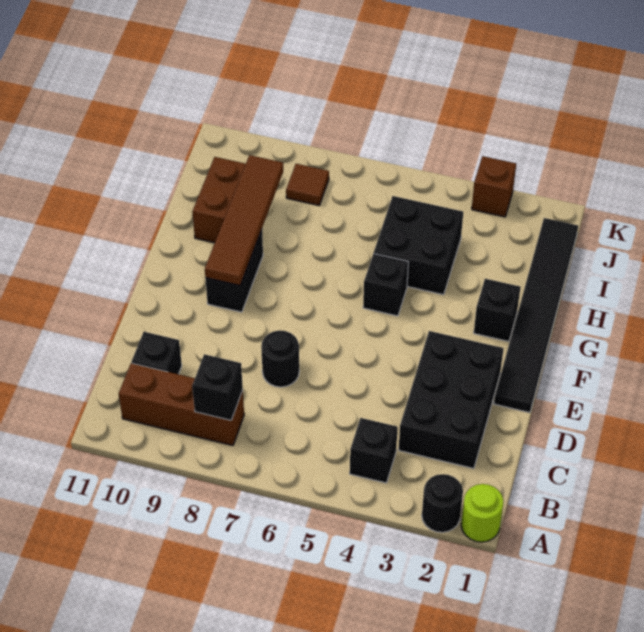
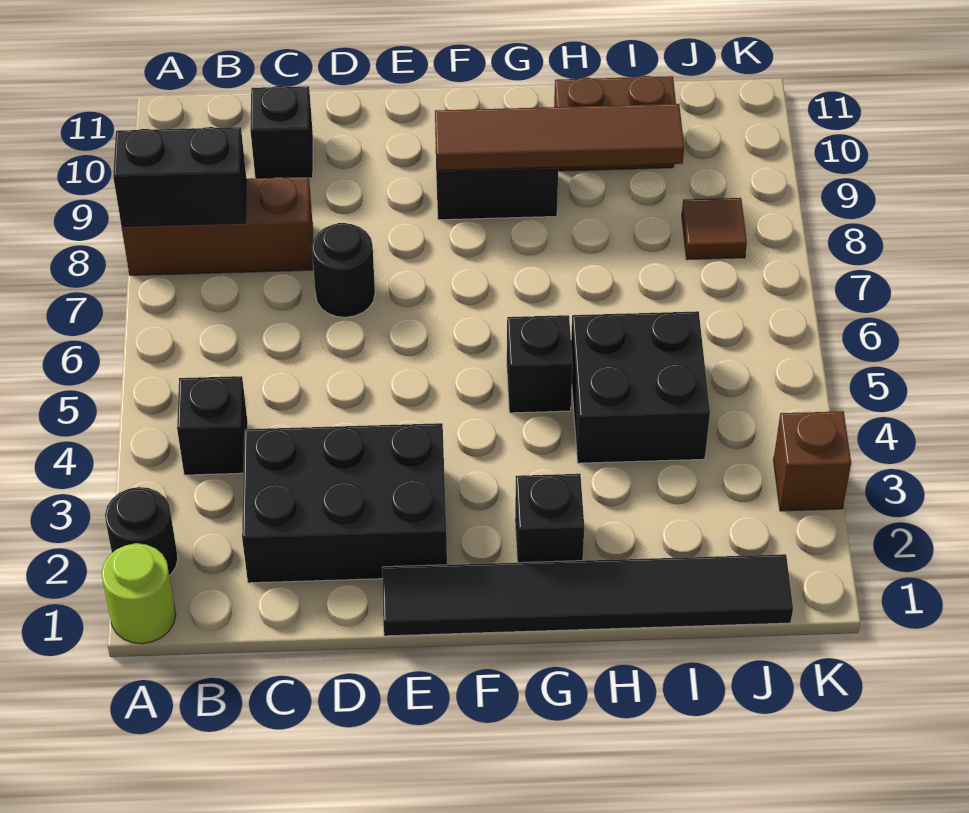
brown brick B8:B10 level 1 -> brown brick A8:C8 level 1
black brick B8 level 2 -> black brick A8:B8 level 2

